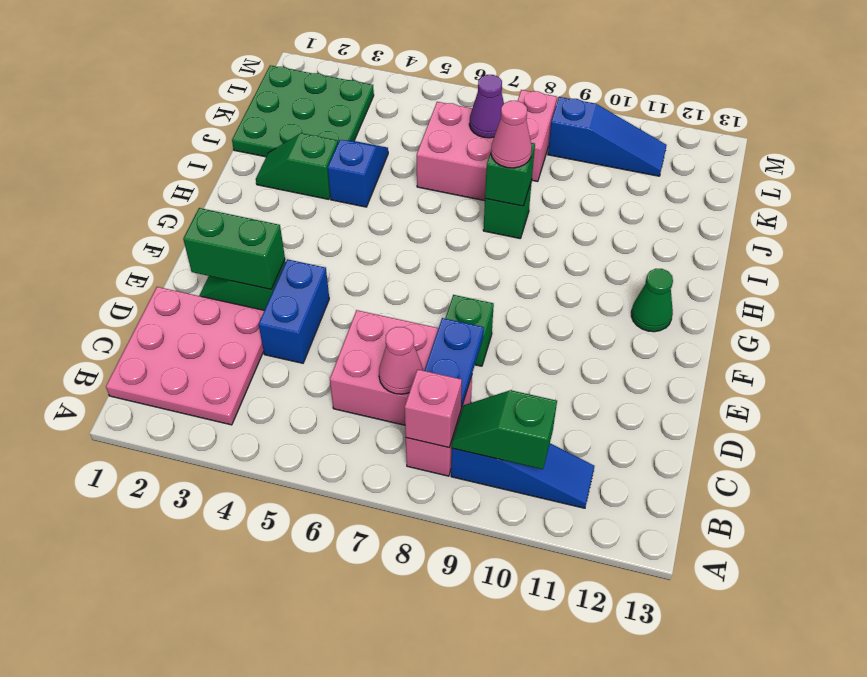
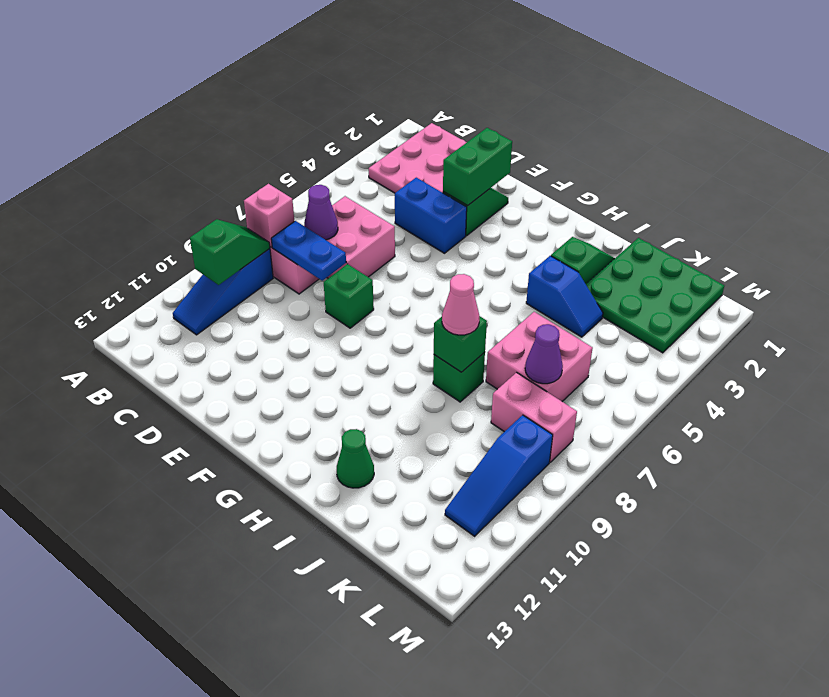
pink cone C7 level 2 -> purple cone C7 level 2
green cone G12 level 1 -> green cone I12 level 1

